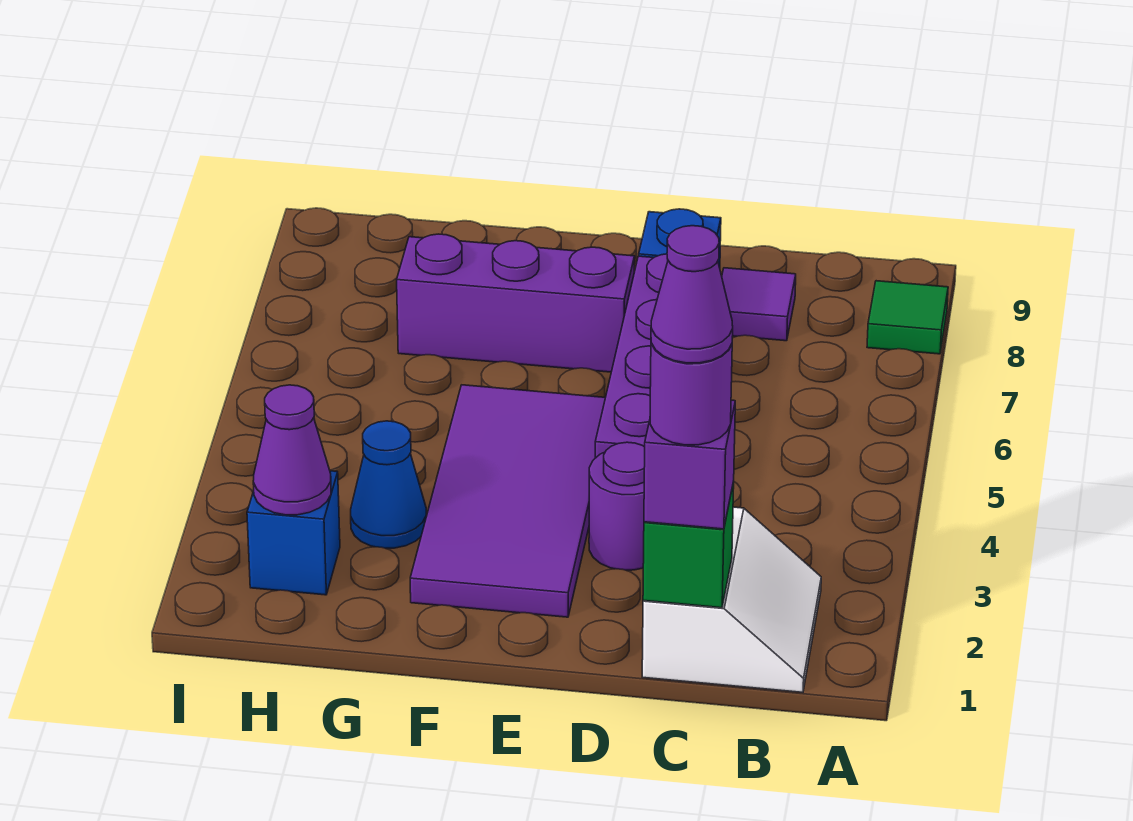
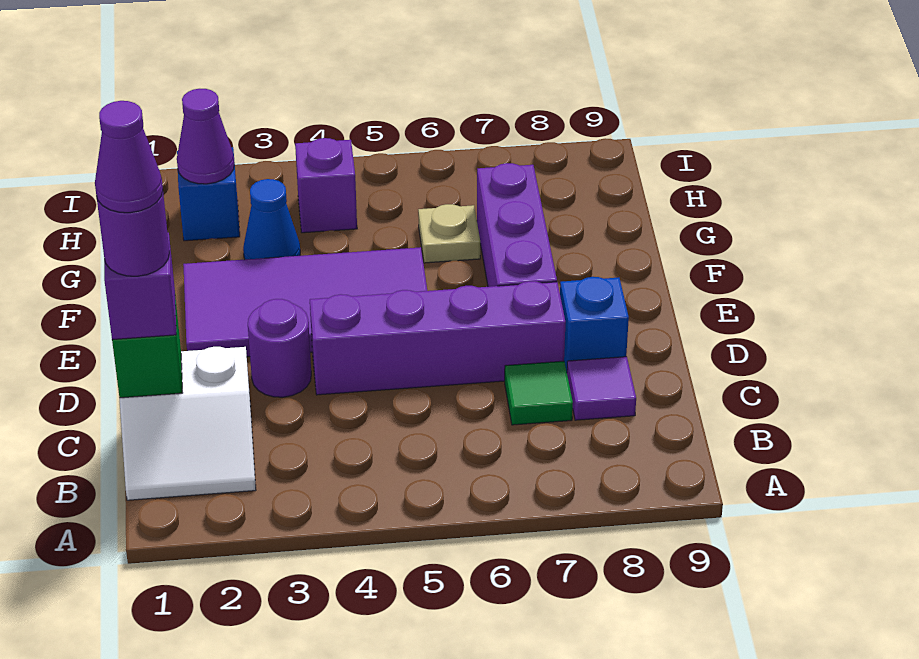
green tile A8 level 1 -> green tile C7 level 1
none -> tan plate G6 level 1
none -> purple brick H4 level 1

